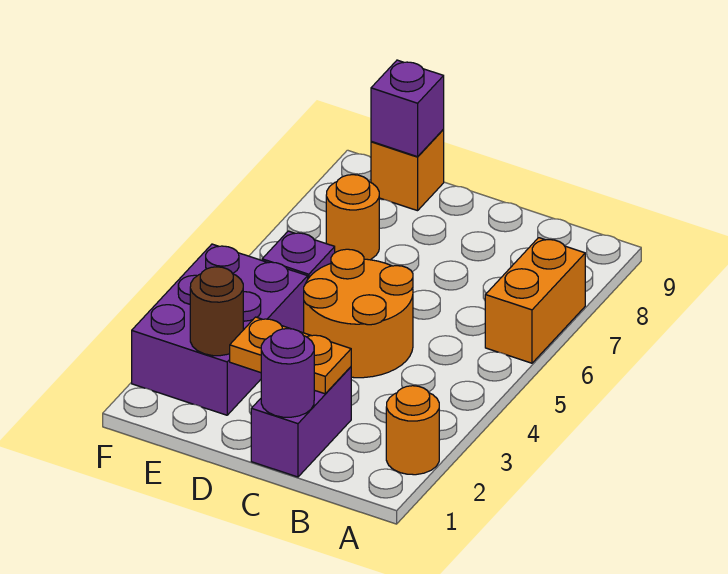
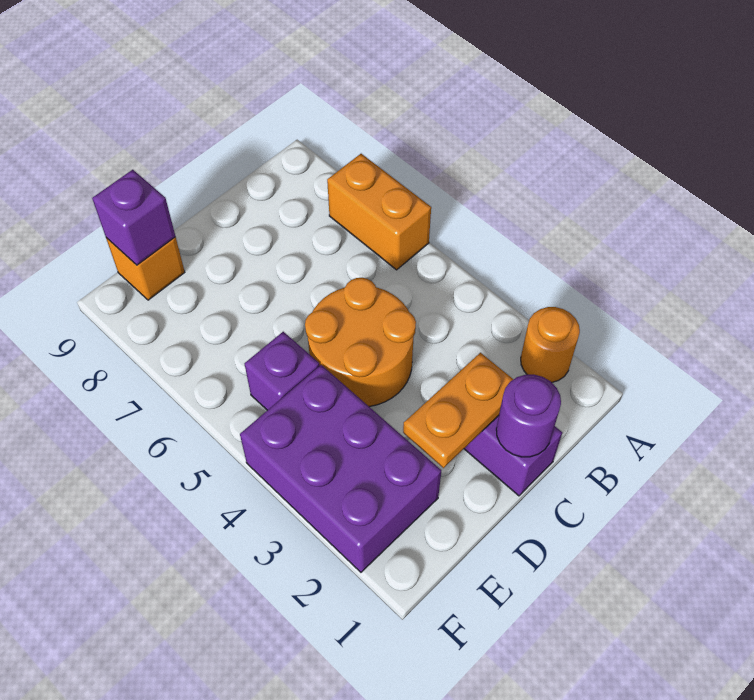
brown round brick E2 level 2 -> none
orange round brick E7 level 1 -> none

